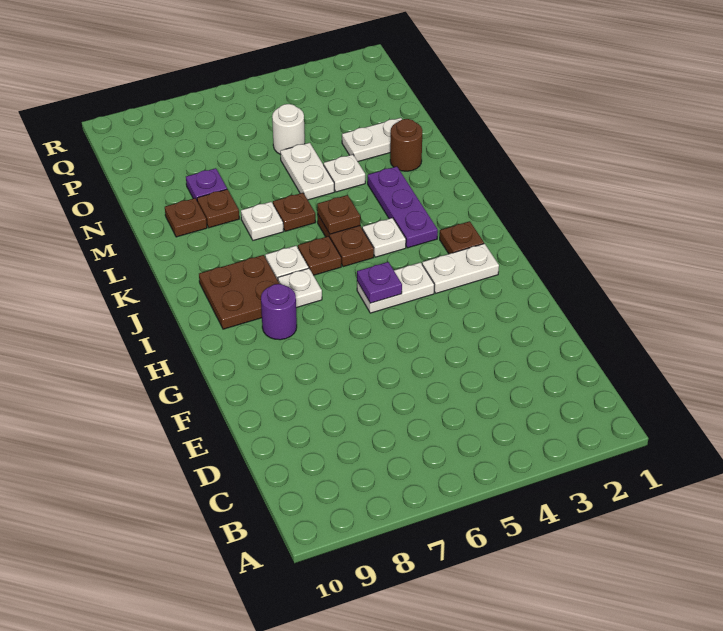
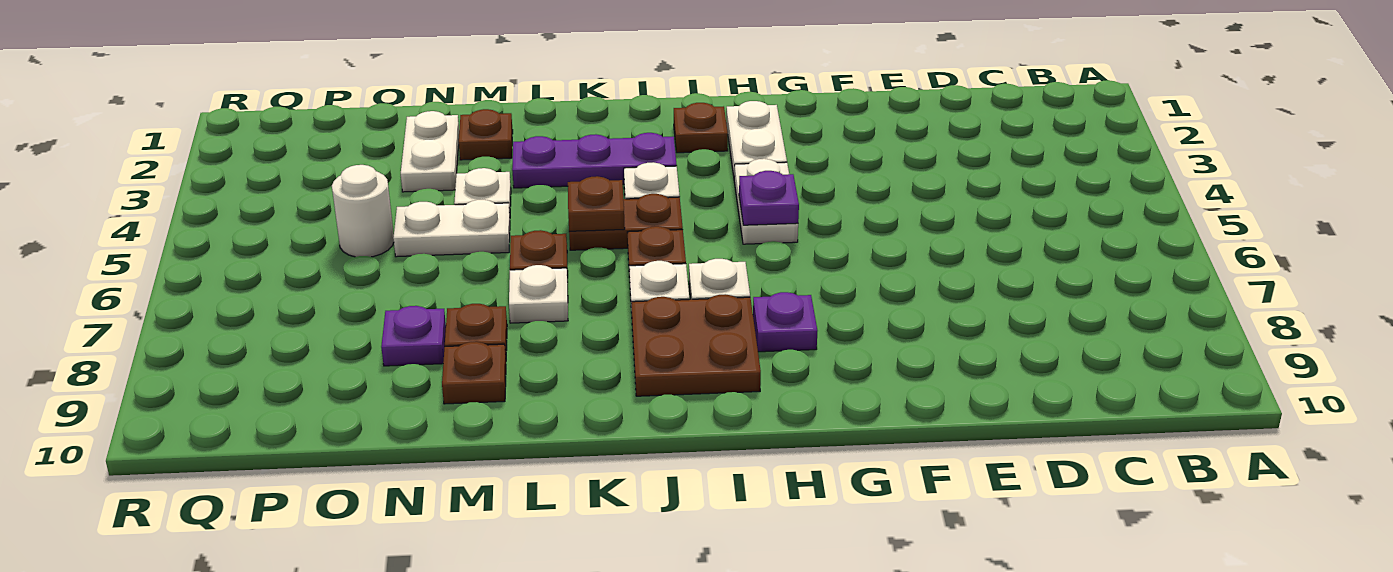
purple round brick H8 level 1 -> purple plate H8 level 1
brown round brick M2 level 1 -> brown plate M2 level 1

